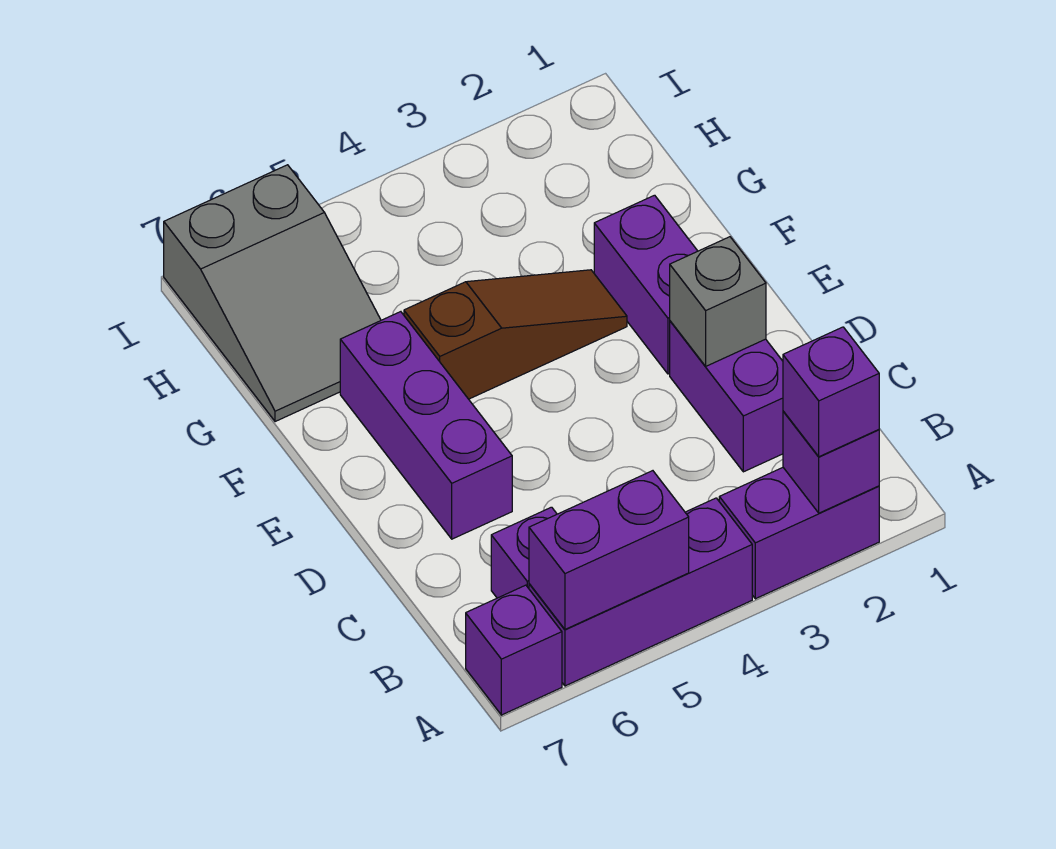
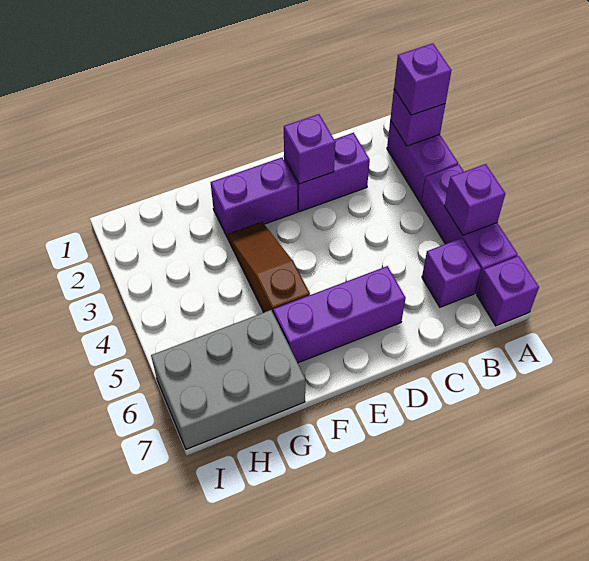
purple brick A5:A6 level 2 -> purple brick A5 level 2
grey brick D2 level 2 -> purple brick D2 level 2
grey slope G6:I7 level 1 top I -> grey brick G6:I7 level 1

